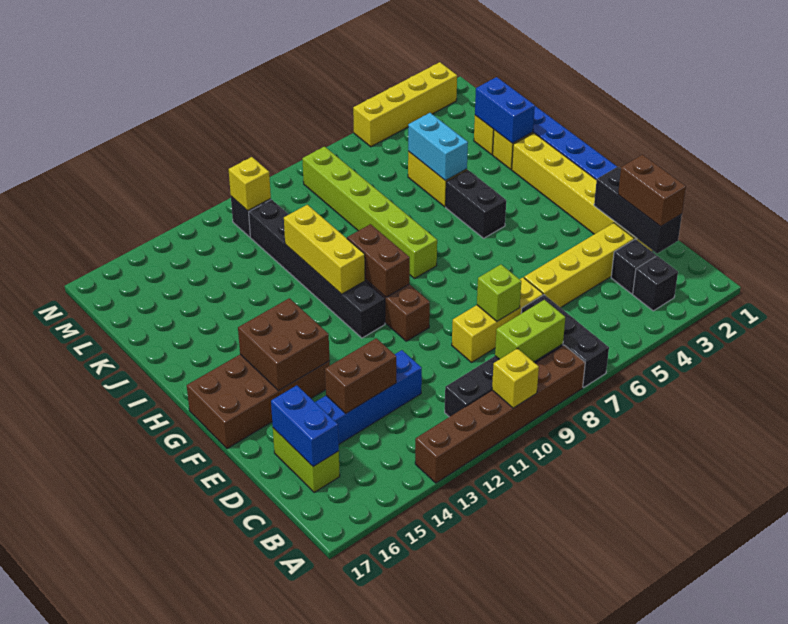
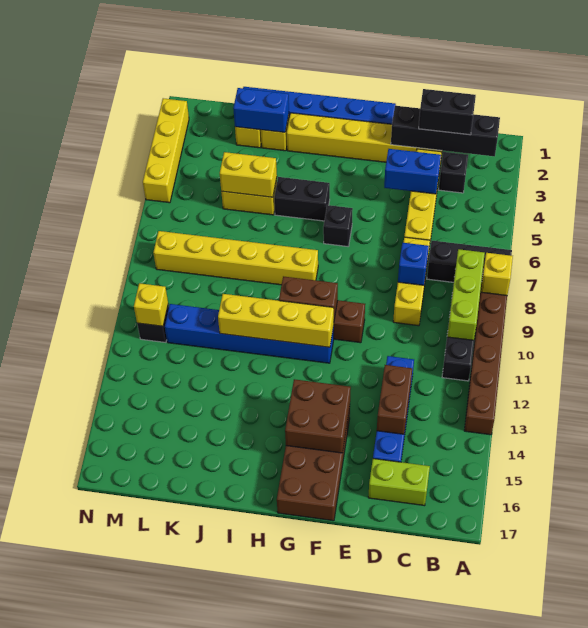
yellow brick A10 level 2 -> yellow brick A8 level 2
black brick B3 level 1 -> black brick G6 level 1
lime brick B8:B9 level 2 -> lime brick B8:B10 level 2
black brick C2:E2 level 2 -> black brick B2:E2 level 2
brown brick C2:D2 level 3 -> black brick C2:D2 level 3
blue brick C16:D16 level 2 -> blue brick D4:E4 level 2
lime brick D8 level 2 -> blue brick D8 level 2
black brick G11:L11 level 1 -> blue brick G11:L11 level 1
lime brick H8:M8 level 1 -> yellow brick H8:M8 level 1
yellow brick H11:J11 level 2 -> yellow brick G11:J11 level 2
cyan brick J5:K5 level 2 -> yellow brick J5:K5 level 2

